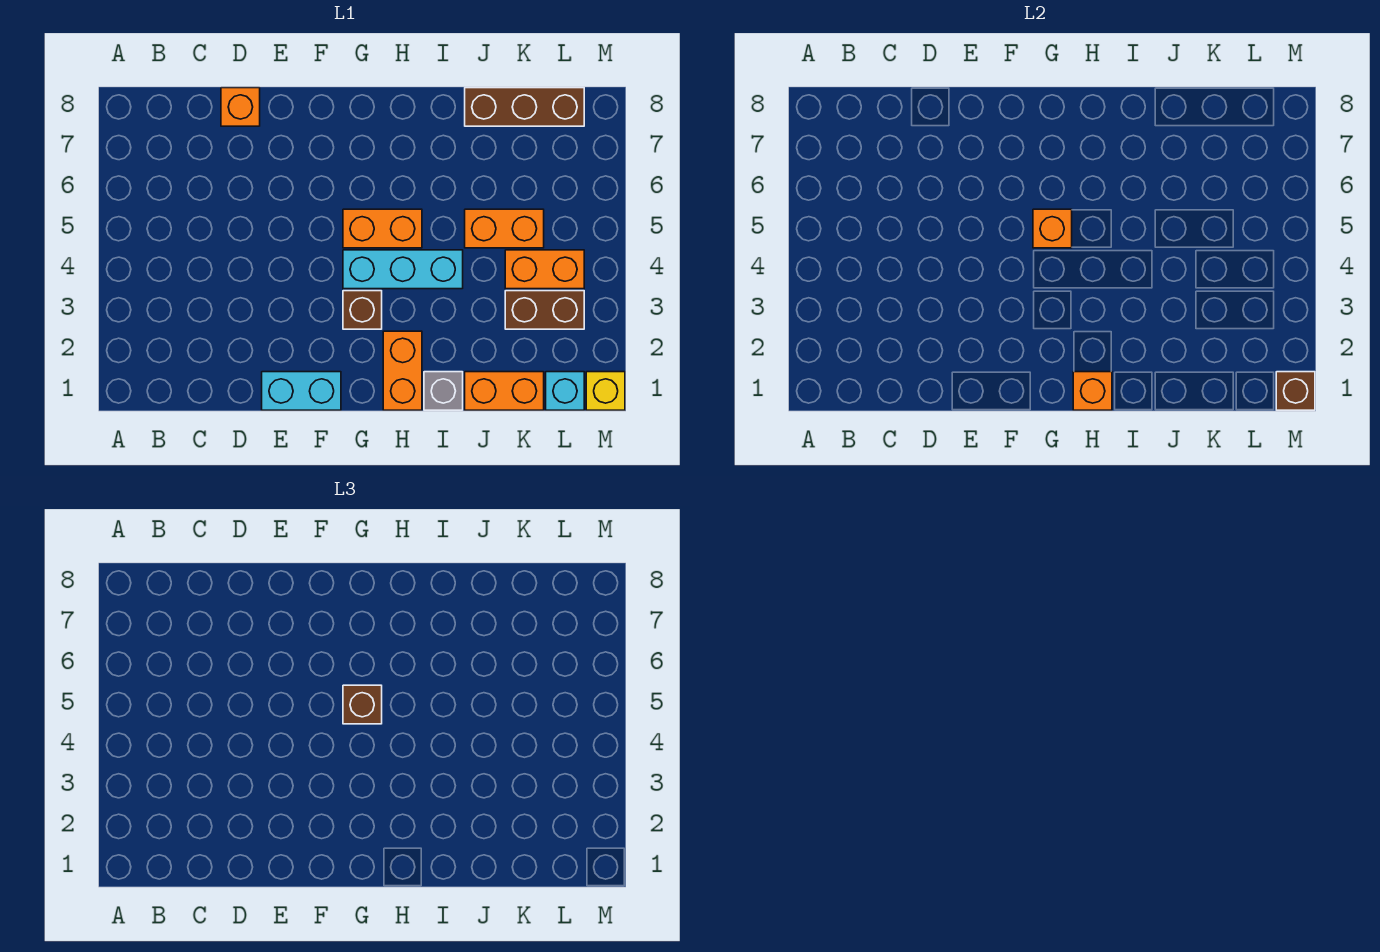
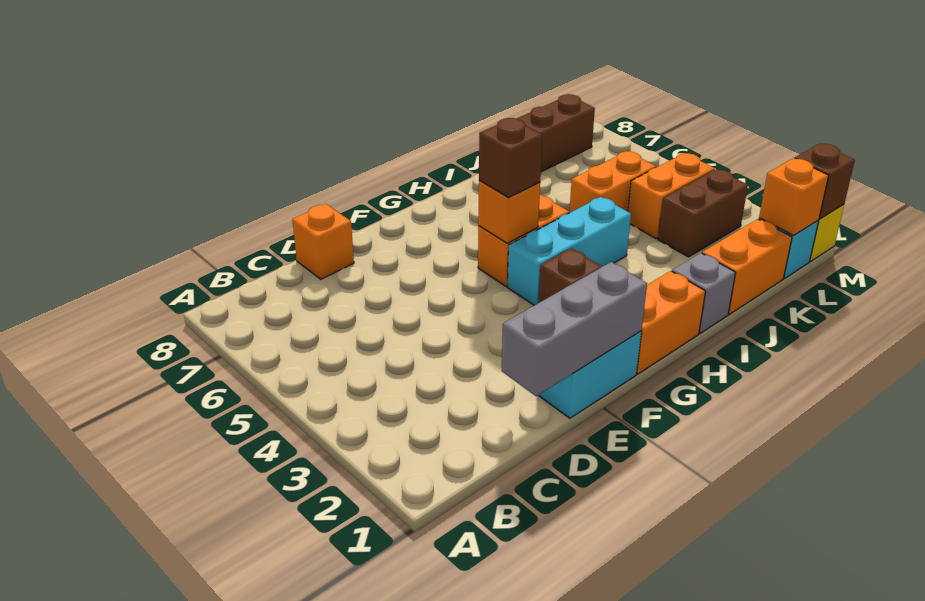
none -> grey brick D1:F1 level 2
orange brick H1:H2 level 1 -> orange brick G1:H1 level 1
orange brick H1 level 2 -> orange brick L1 level 2

